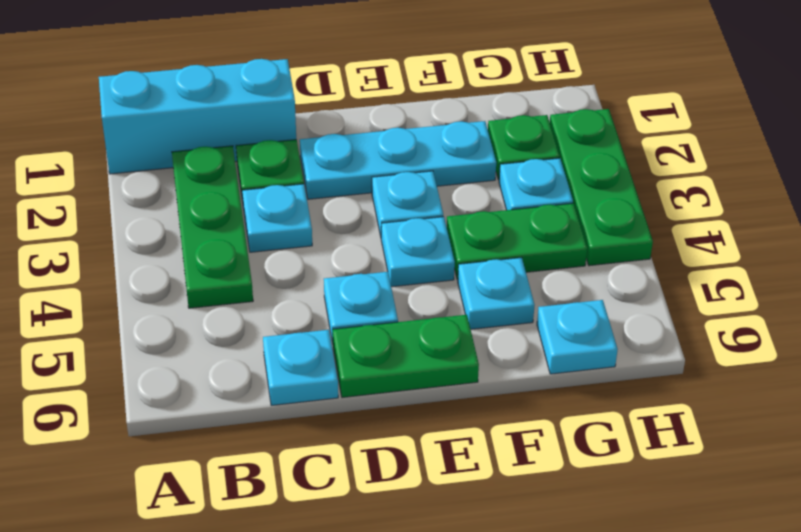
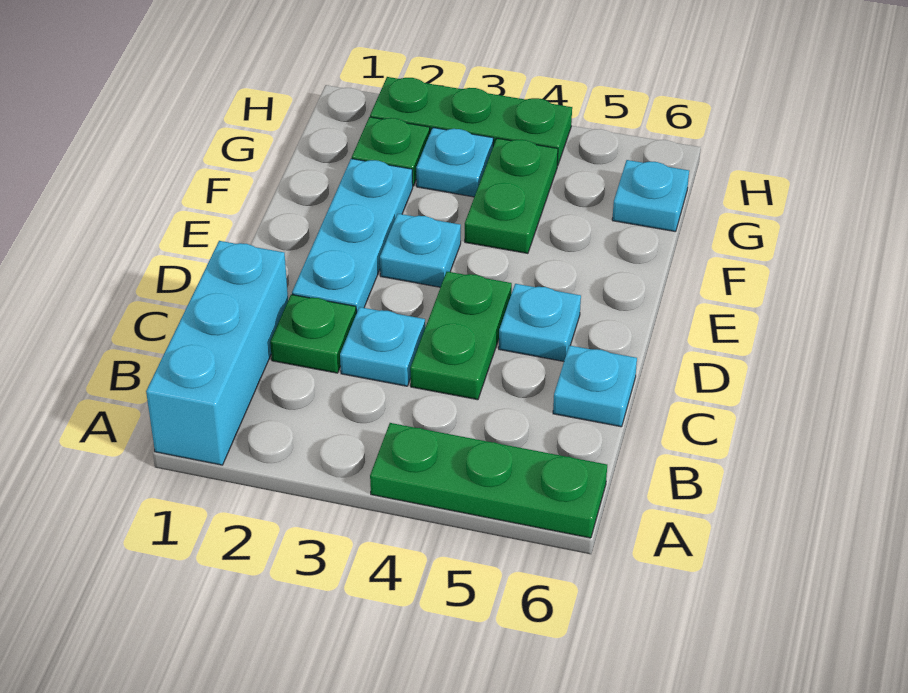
green plate B2:B4 level 1 -> green plate A4:A6 level 1
green plate D6:E6 level 1 -> green plate C4:D4 level 1
cyan plate E4 level 1 -> none
cyan plate F5 level 1 -> none

